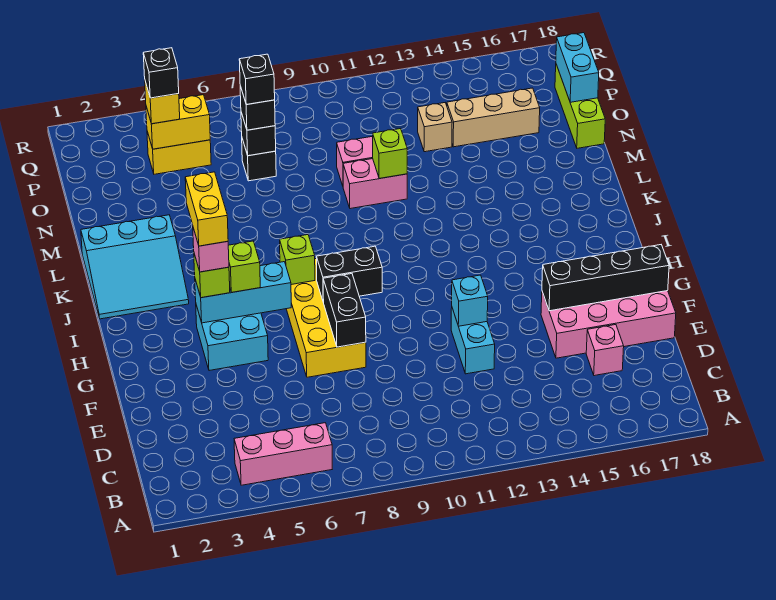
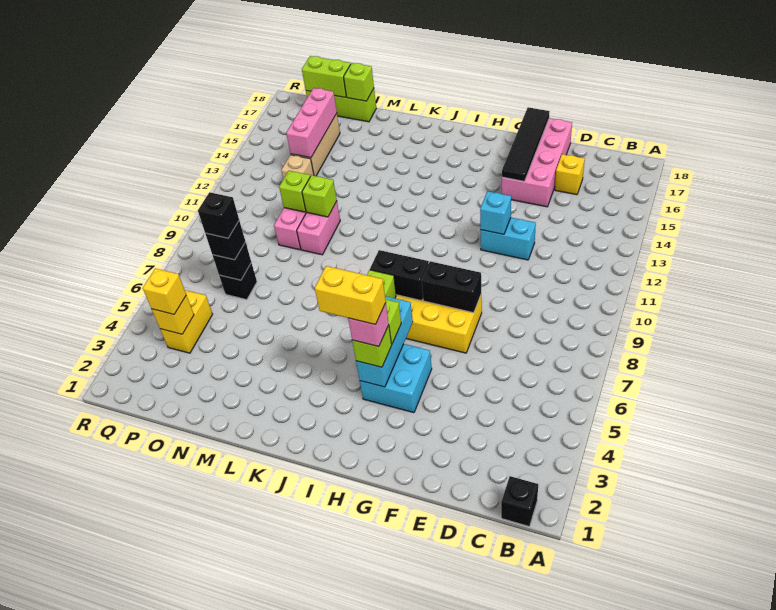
pink brick B4:B6 level 1 -> pink brick O14:O16 level 2
pink brick D16 level 1 -> yellow brick D16 level 1
black brick F15:F18 level 2 -> black tile F15:F18 level 2
black brick H8:H9 level 2 -> black brick H8:I8 level 2
cyan slope J1:L3 level 1 top L -> none
none -> lime brick N11 level 2
none -> lime brick N18 level 2
cyan brick O18:P18 level 2 -> lime brick O18:P18 level 2
yellow brick P4:P5 level 2 -> yellow brick P4 level 2
black brick P4 level 4 -> black brick B1 level 1

